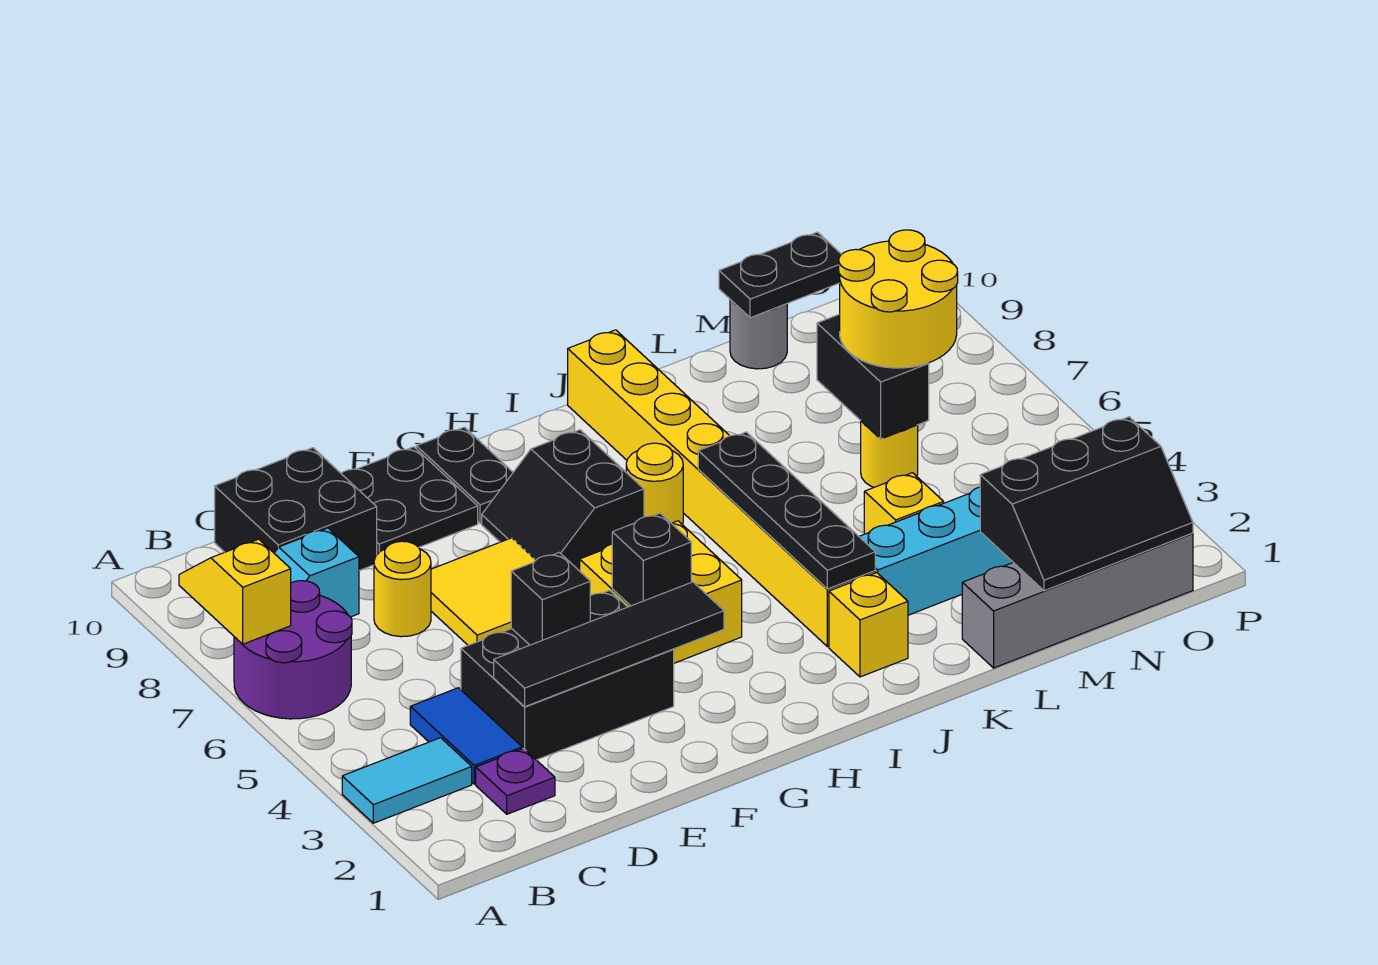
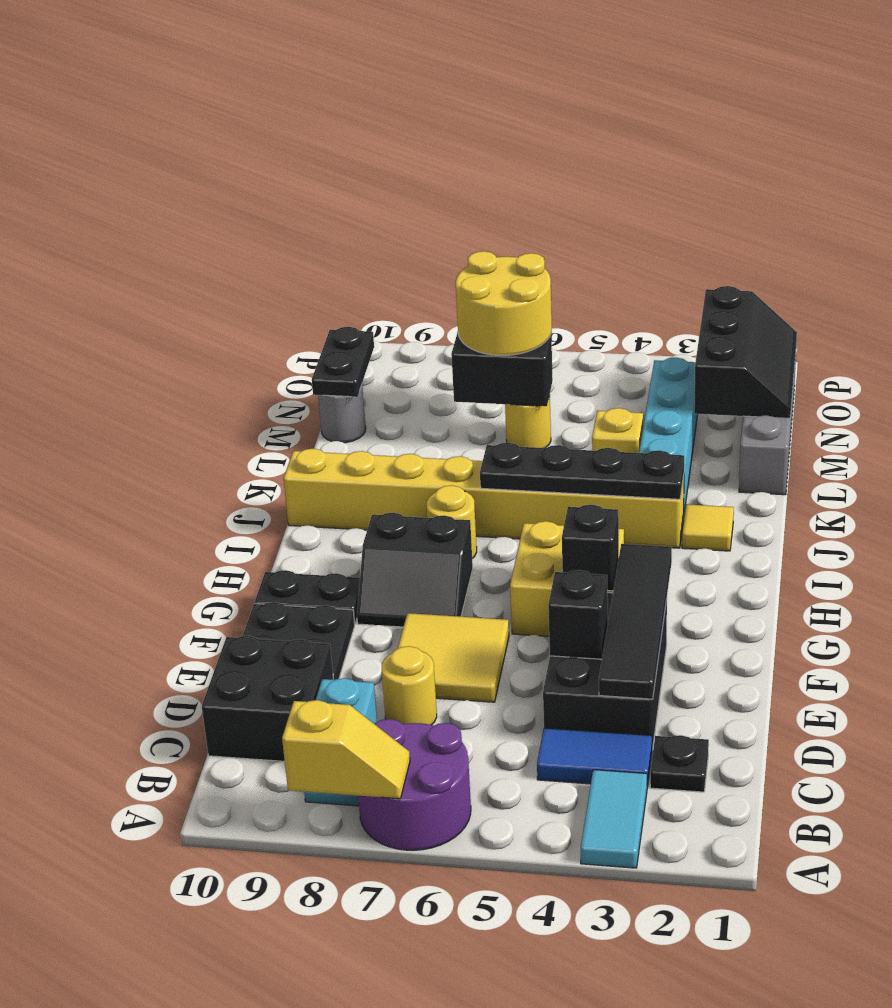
yellow slope A7:A8 level 2 top 7 -> yellow slope A7:A8 level 2 top 8
purple plate C2 level 1 -> black plate C2 level 1
yellow brick J2 level 1 -> yellow tile J2 level 1

